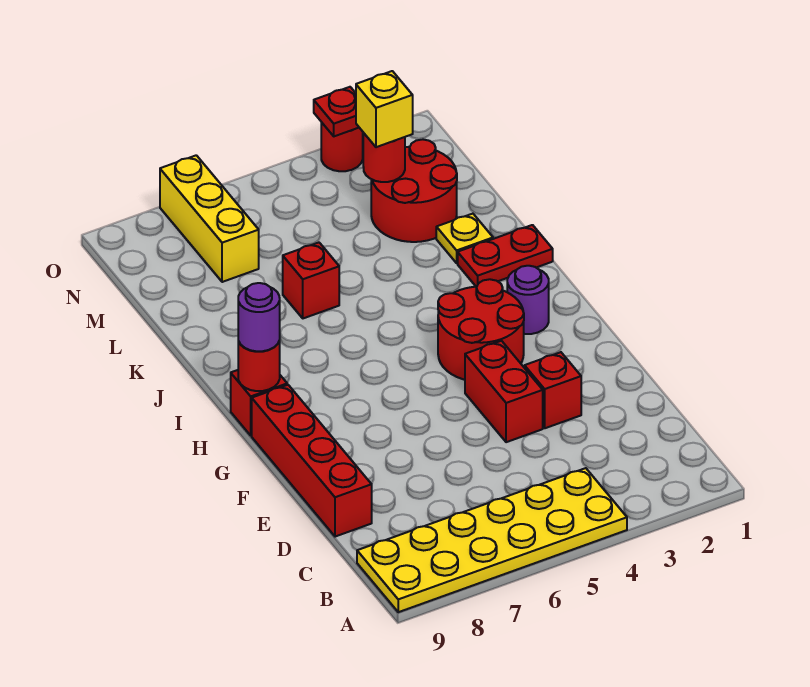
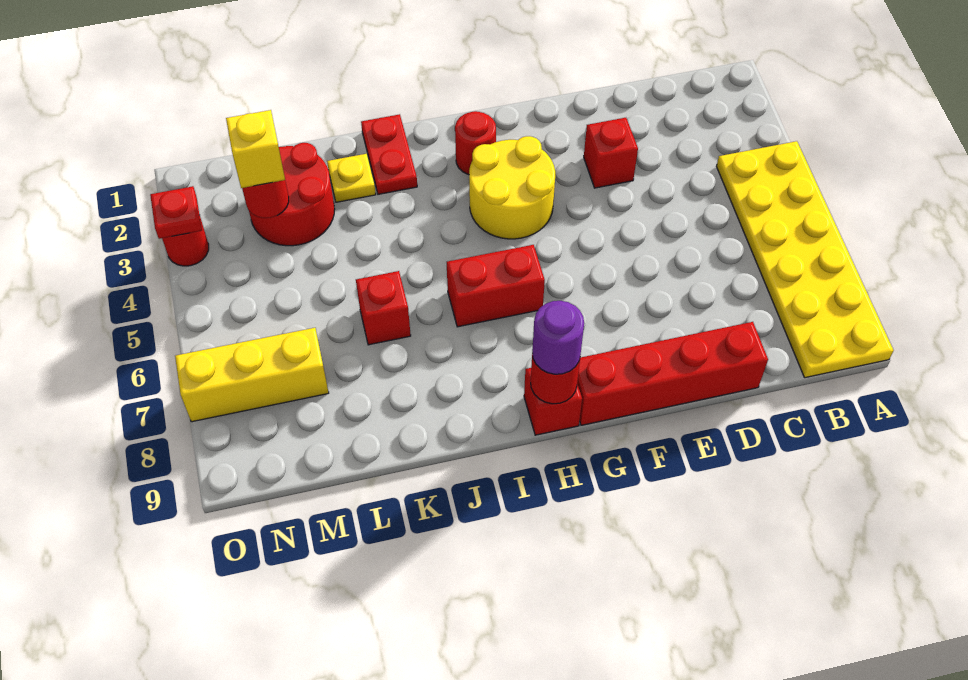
red brick E4:F4 level 1 -> red brick H6:I6 level 1
red round brick G3:H4 level 1 -> yellow round brick G3:H4 level 1
purple round brick H2 level 1 -> red round brick H2 level 1

